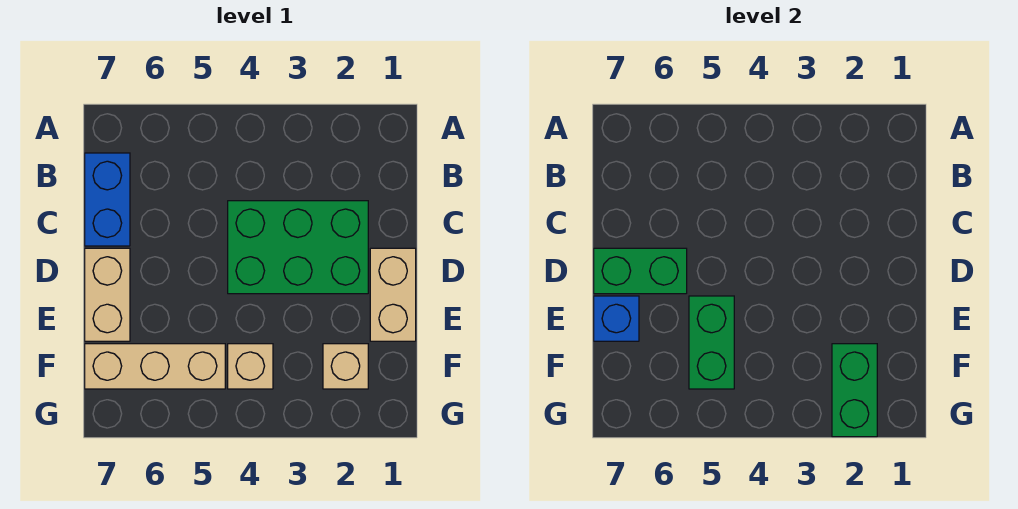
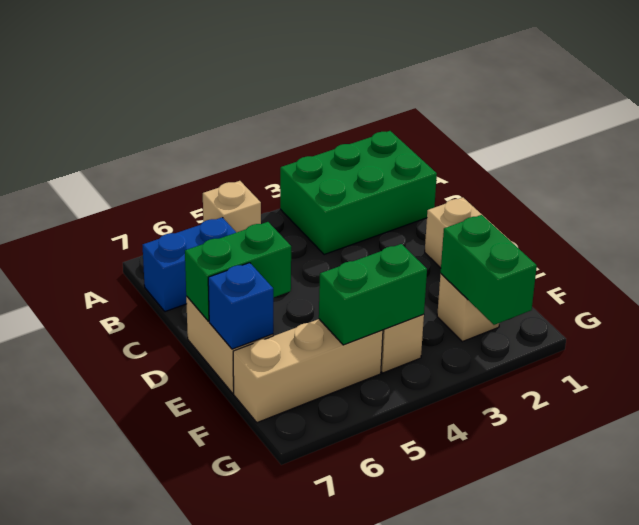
none -> tan brick A5 level 1
blue brick B7:C7 level 1 -> blue brick B6:B7 level 1
green brick C2:D4 level 1 -> green brick A1:B3 level 1
green brick E5:F5 level 2 -> green brick F4:F5 level 2

